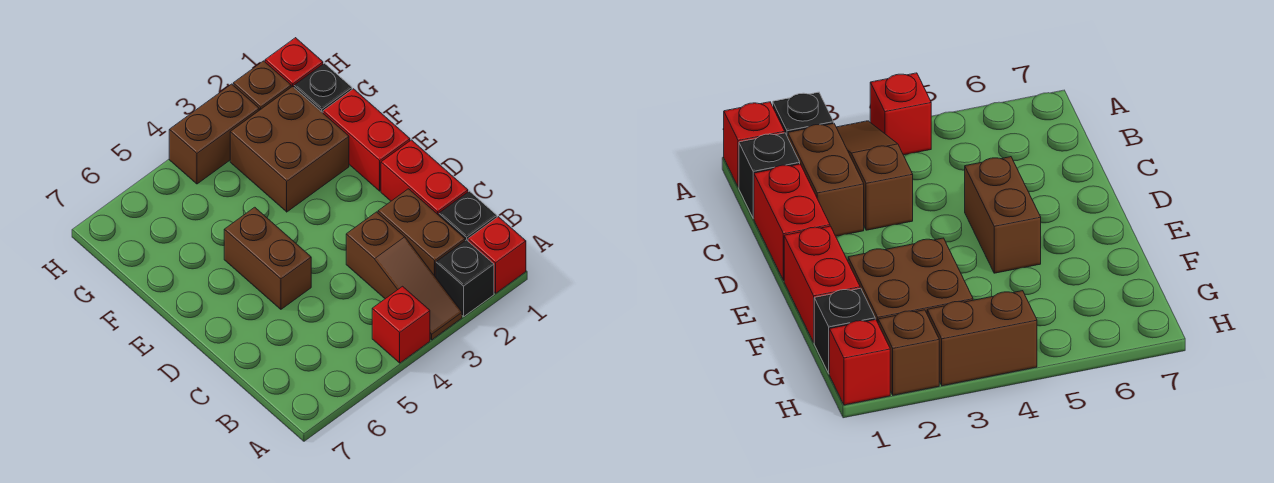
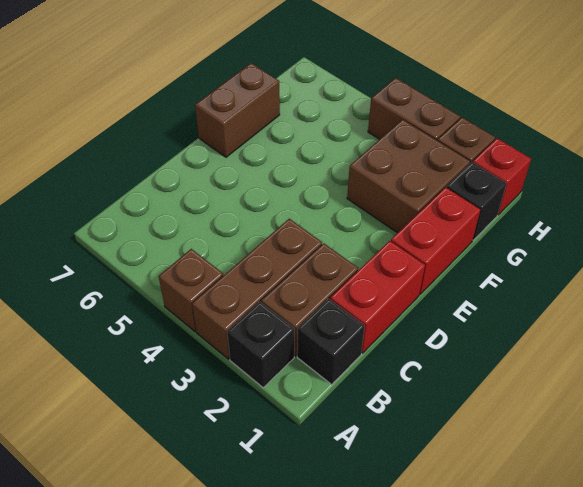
red brick A1 level 1 -> none
brown slope A3:C3 level 1 top C -> brown brick A3:C3 level 1
red brick A4 level 1 -> brown brick A4 level 1
brown brick D5:E5 level 1 -> brown brick E7:F7 level 1

